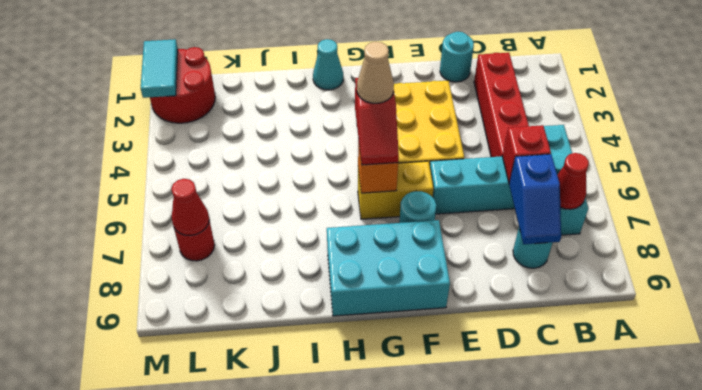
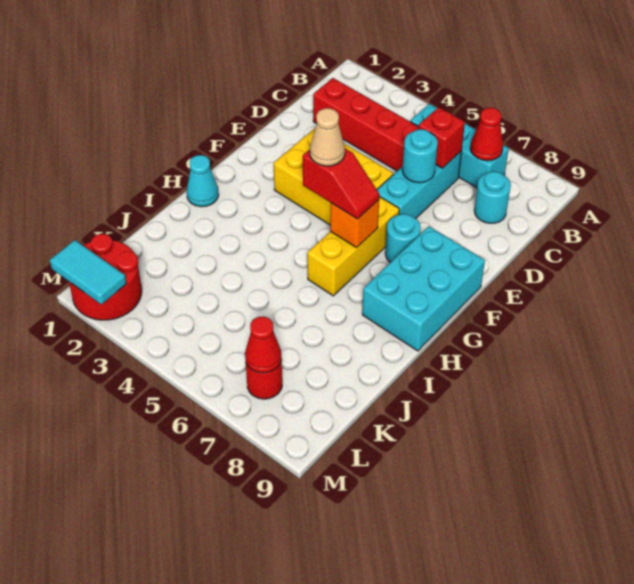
blue slope C7:C8 level 2 top 7 -> none
cyan round brick D1 level 1 -> cyan round brick D6 level 2
yellow brick F6:G6 level 1 -> yellow brick F6:H6 level 1

